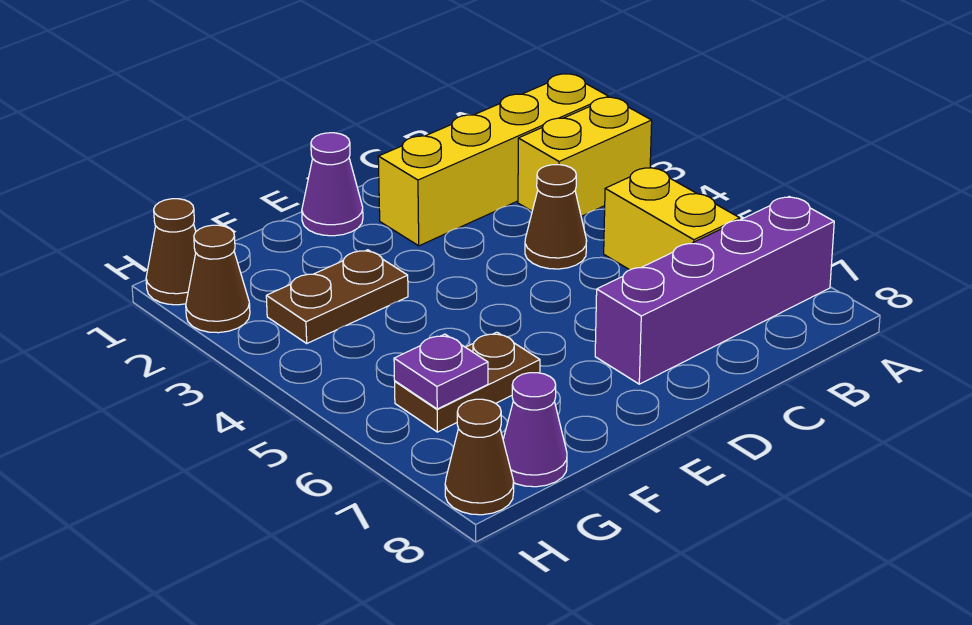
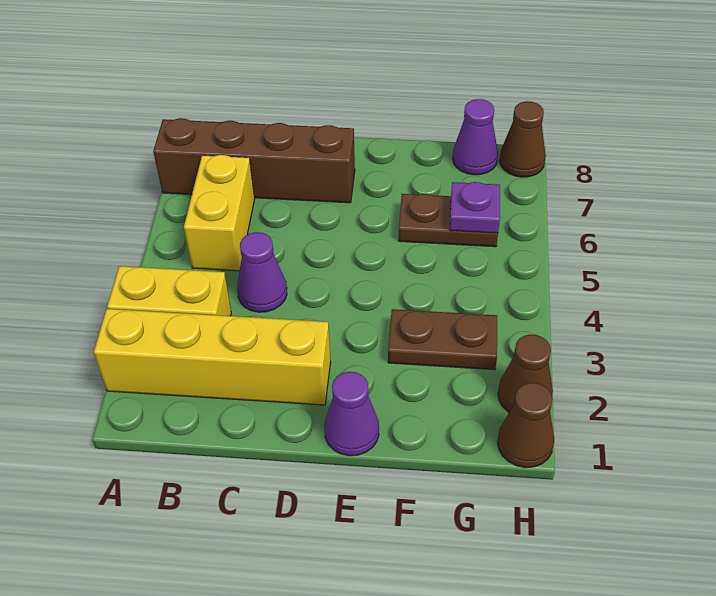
purple brick A7:D7 level 1 -> brown brick A7:D7 level 1
brown cone C4 level 1 -> purple cone C4 level 1

